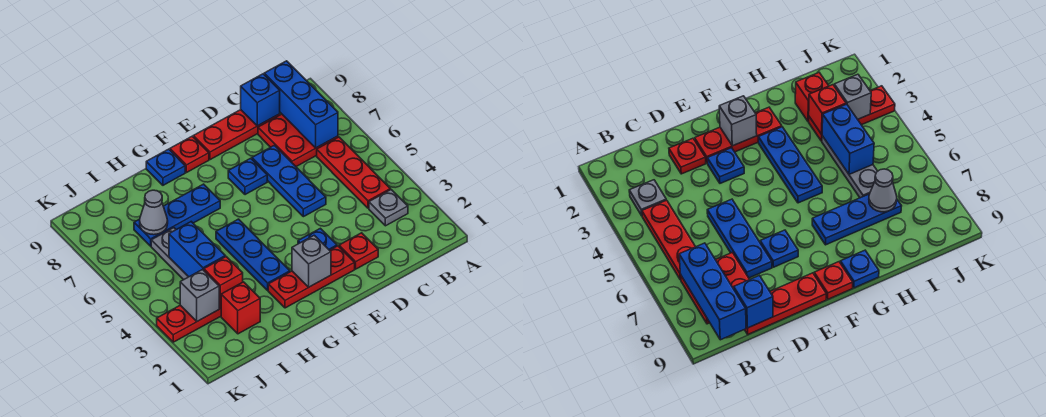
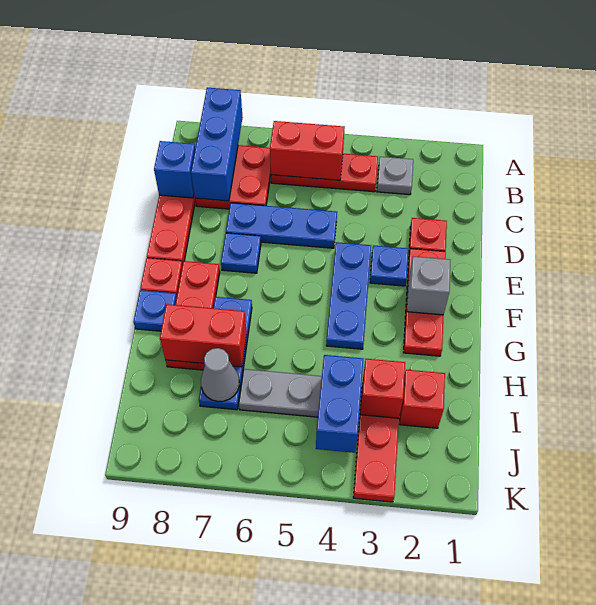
none -> red brick B5:B6 level 2
blue brick B7:B9 level 2 -> blue brick A8:C8 level 2
none -> red plate F8:H8 level 1
blue plate G3:G5 level 1 -> blue plate E4:G4 level 1
none -> red brick H7:H8 level 2
blue brick I4:I5 level 2 -> blue brick I4:J4 level 2
grey brick J3 level 2 -> none

